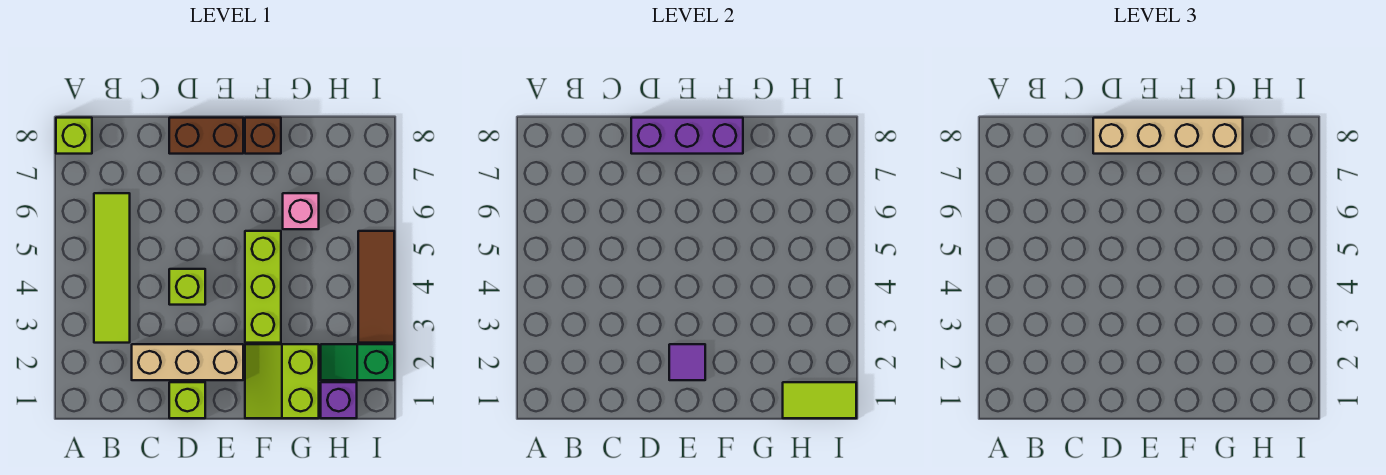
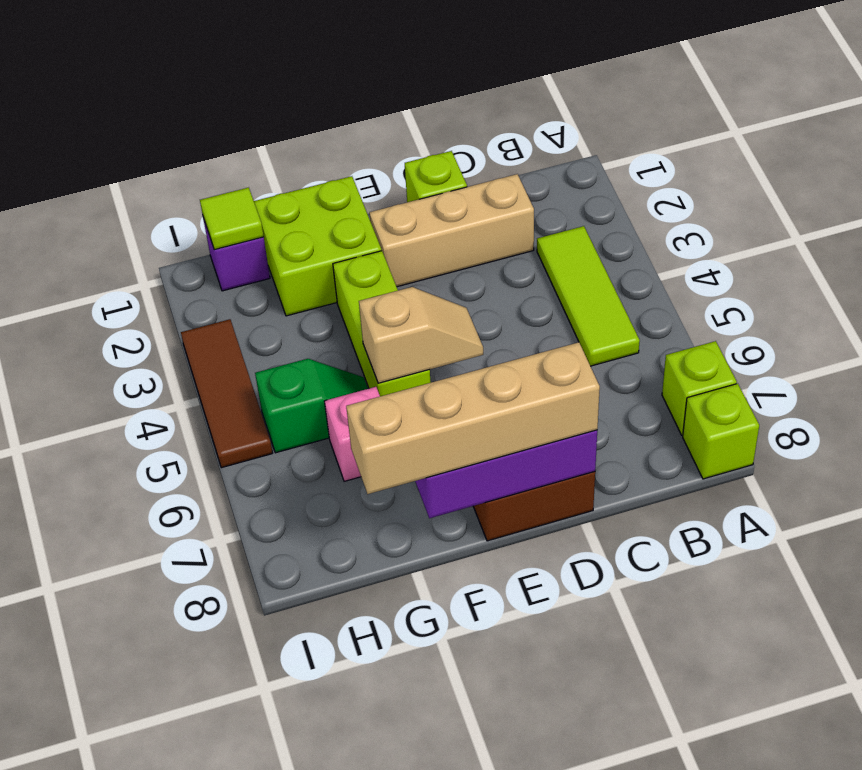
lime tile B3:B6 level 1 -> lime tile B3:B5 level 1
lime brick D4 level 1 -> lime brick A7 level 1
purple tile E2 level 2 -> none
none -> tan slope E5:F5 level 2 top F
lime slope F1:G2 level 1 top G -> lime brick F1:G2 level 1
brown brick F8 level 1 -> none
lime tile H1:I1 level 2 -> lime tile H1 level 2
green slope H2:I2 level 1 top I -> green slope G5:H5 level 1 top H

